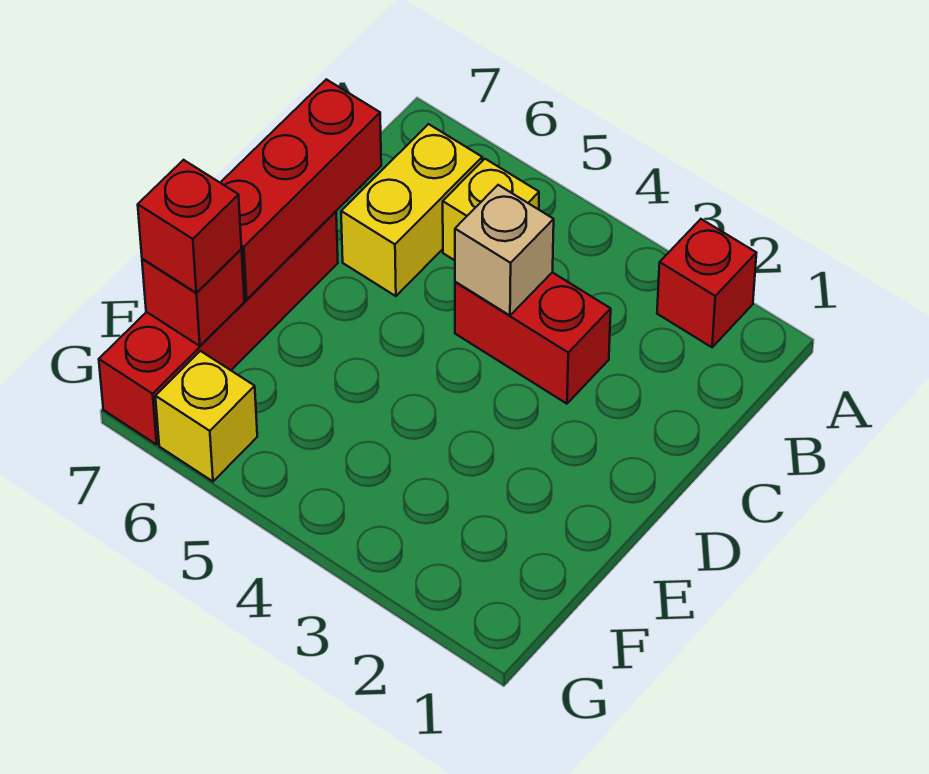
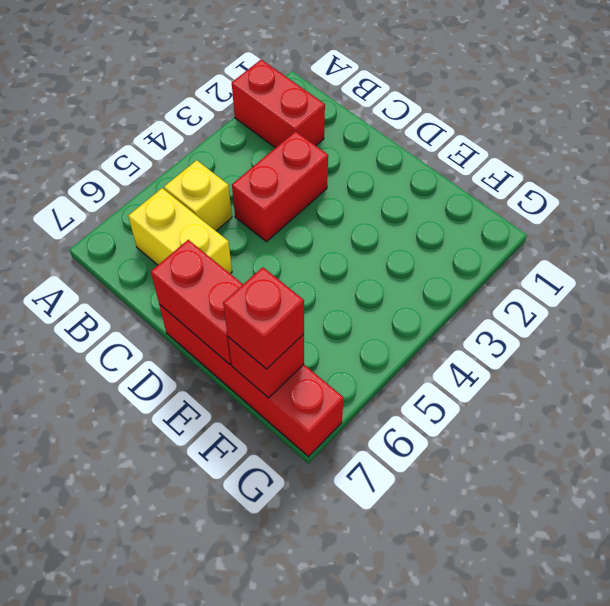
red brick A2 level 1 -> red brick A2:B2 level 1
tan brick C4 level 2 -> none
red brick C7:E7 level 2 -> red brick D7:E7 level 2
yellow brick G6 level 1 -> none

